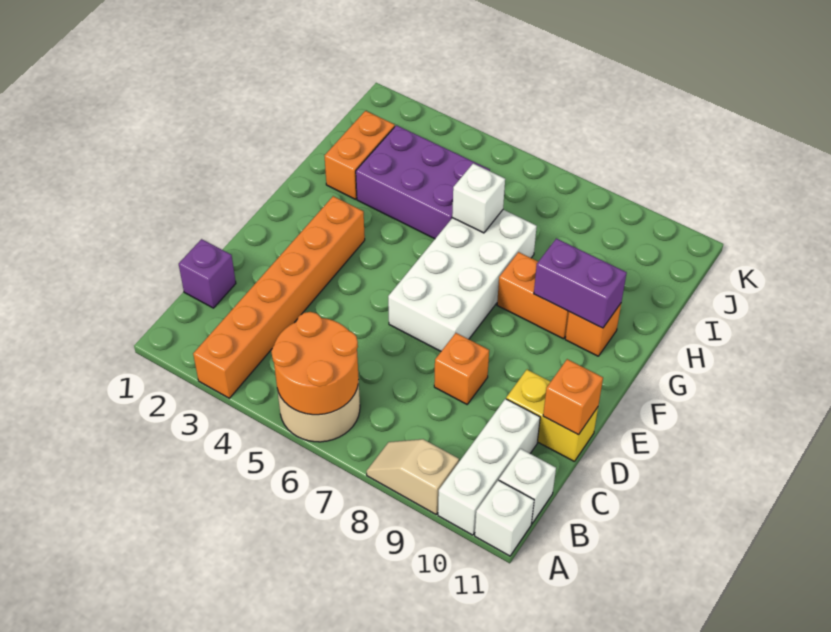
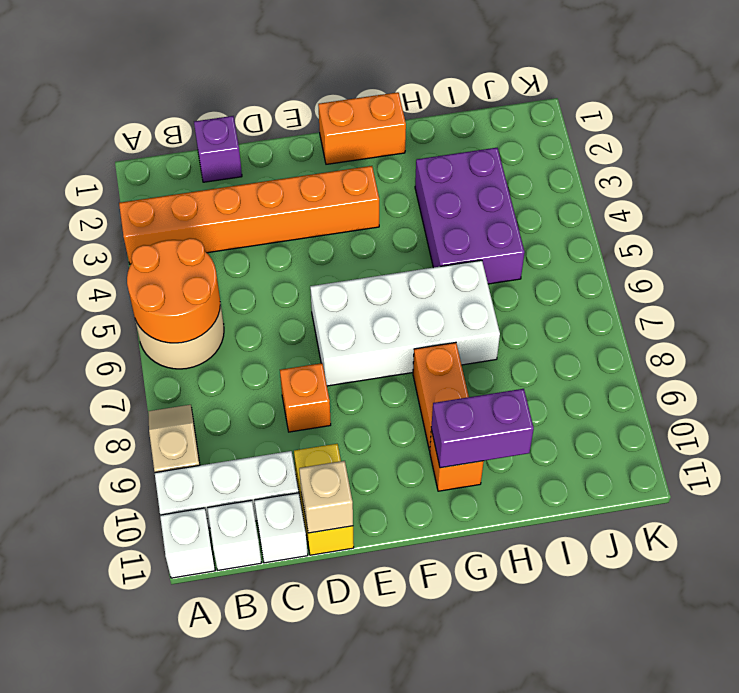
orange brick D11 level 2 -> tan brick D11 level 2
purple brick G9:G10 level 2 -> purple brick G10:H10 level 2
orange brick H2:I2 level 1 -> orange brick F1:G1 level 1
white brick H6 level 2 -> white brick C11 level 1

